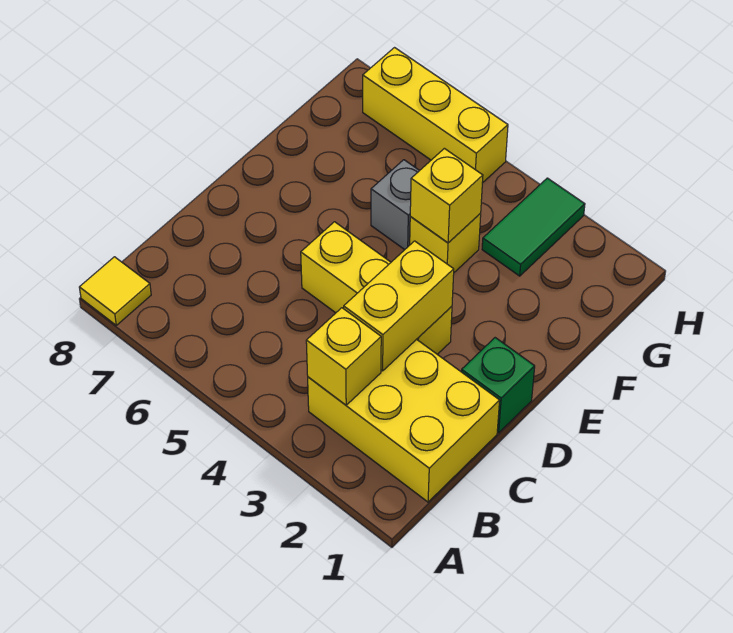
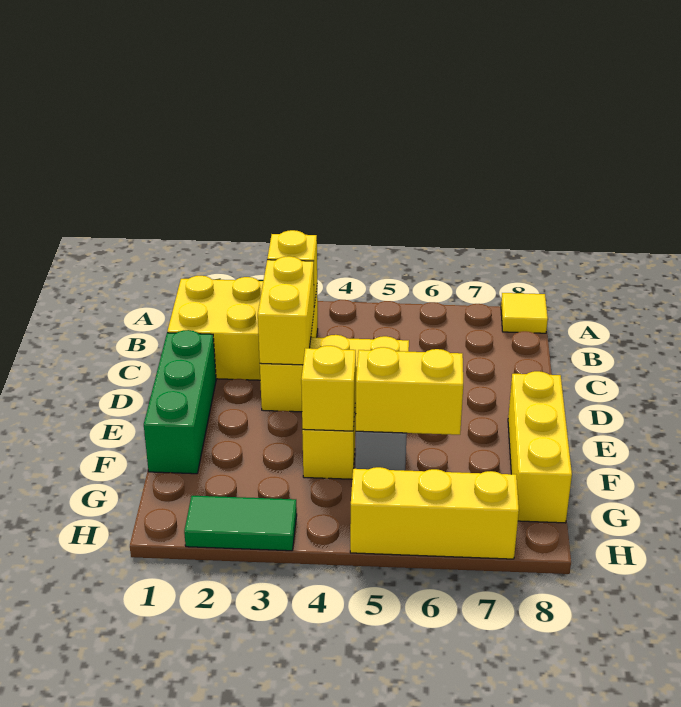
green brick D1 level 1 -> green brick D1:F1 level 1
none -> yellow brick E8:G8 level 1
none -> yellow brick F5:F6 level 2
green tile G3:H3 level 1 -> green tile H2:H3 level 1

